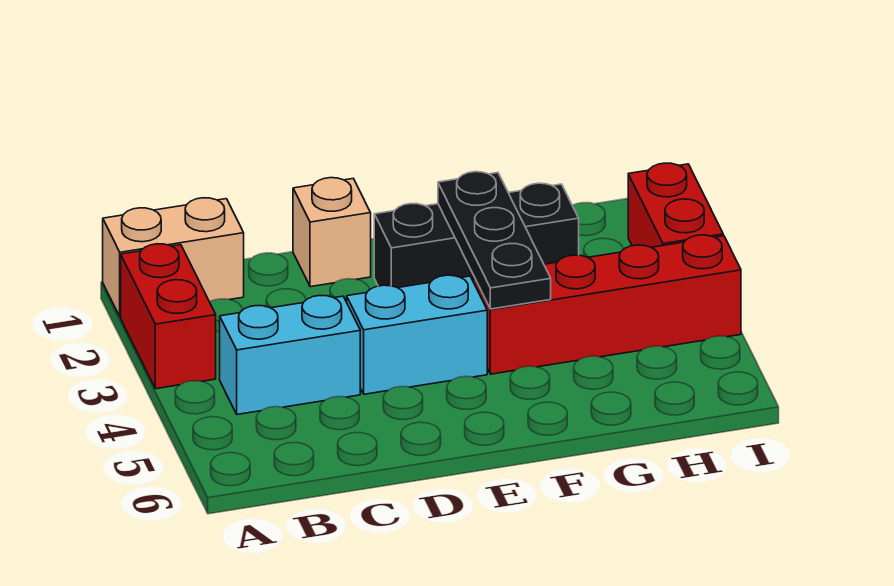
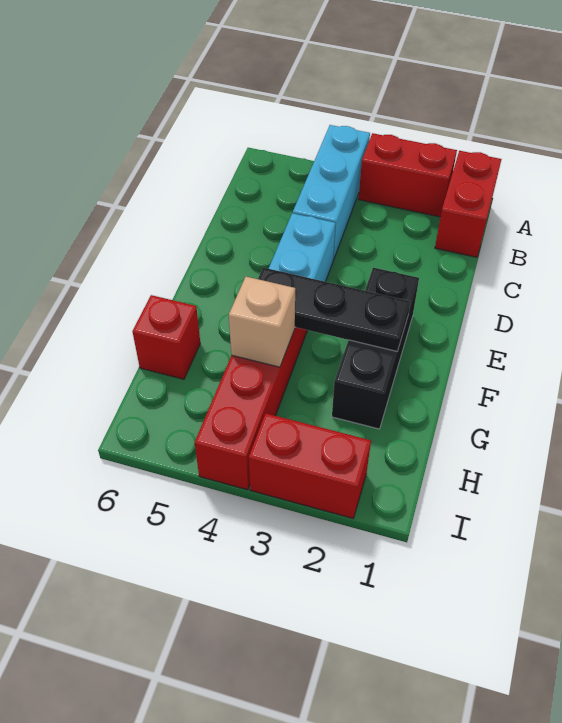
tan brick A1:B1 level 1 -> red brick A1:B1 level 1
cyan brick B4:C4 level 1 -> cyan brick A4:C4 level 1
tan brick D1 level 1 -> tan brick G4 level 2
none -> red brick G6 level 1

